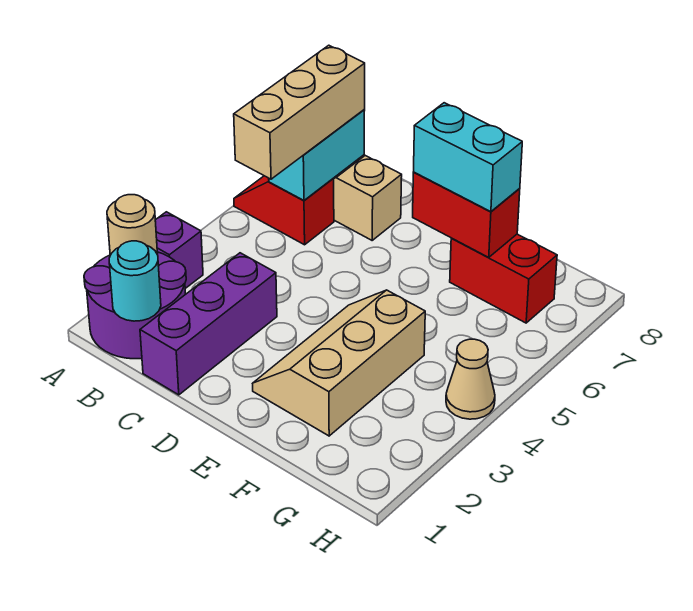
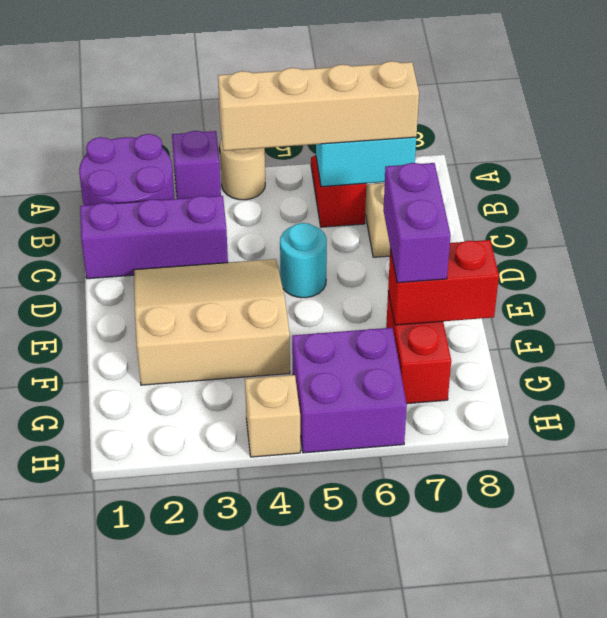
tan round brick A2 level 2 -> tan round brick A4 level 1
cyan round brick B1 level 2 -> cyan round brick D5 level 1
tan brick B5:B7 level 3 -> tan brick B4:B7 level 3
tan slope E2:F4 level 1 top F -> tan slope D2:F4 level 1 top F
red brick E7:F7 level 2 -> red brick F7:F8 level 2
cyan brick E7:F7 level 3 -> purple brick E7:F7 level 3
none -> purple brick G5:H6 level 1
tan cone H4 level 1 -> tan brick H4 level 1

